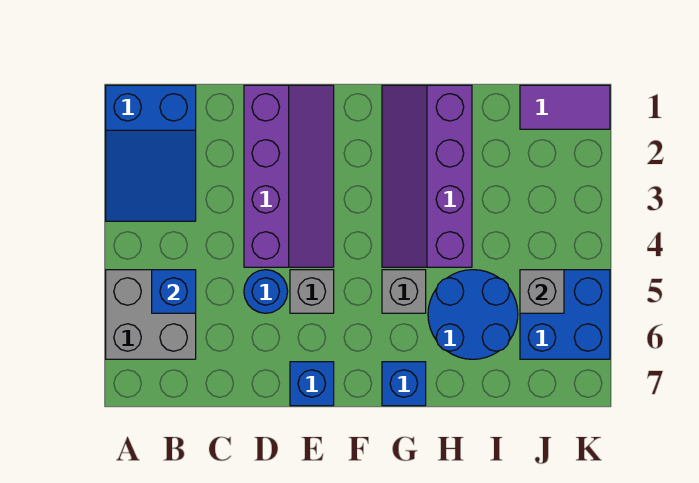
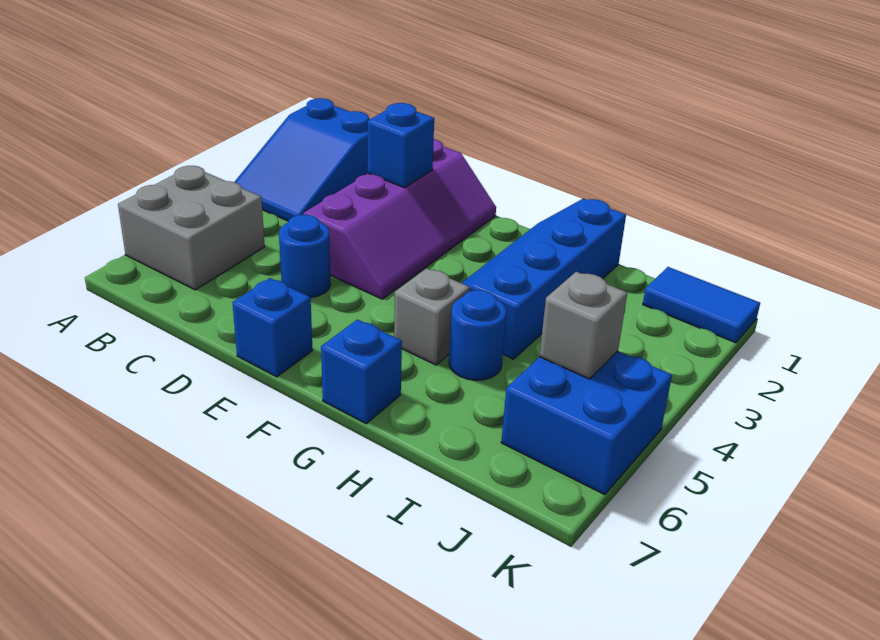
blue brick B5 level 2 -> blue brick D2 level 2
grey brick E5 level 1 -> none
purple slope G1:H4 level 1 top H -> blue slope G1:H4 level 1 top H
blue round brick H5:I6 level 1 -> blue round brick H5 level 1
purple tile J1:K1 level 1 -> blue tile J1:K1 level 1

